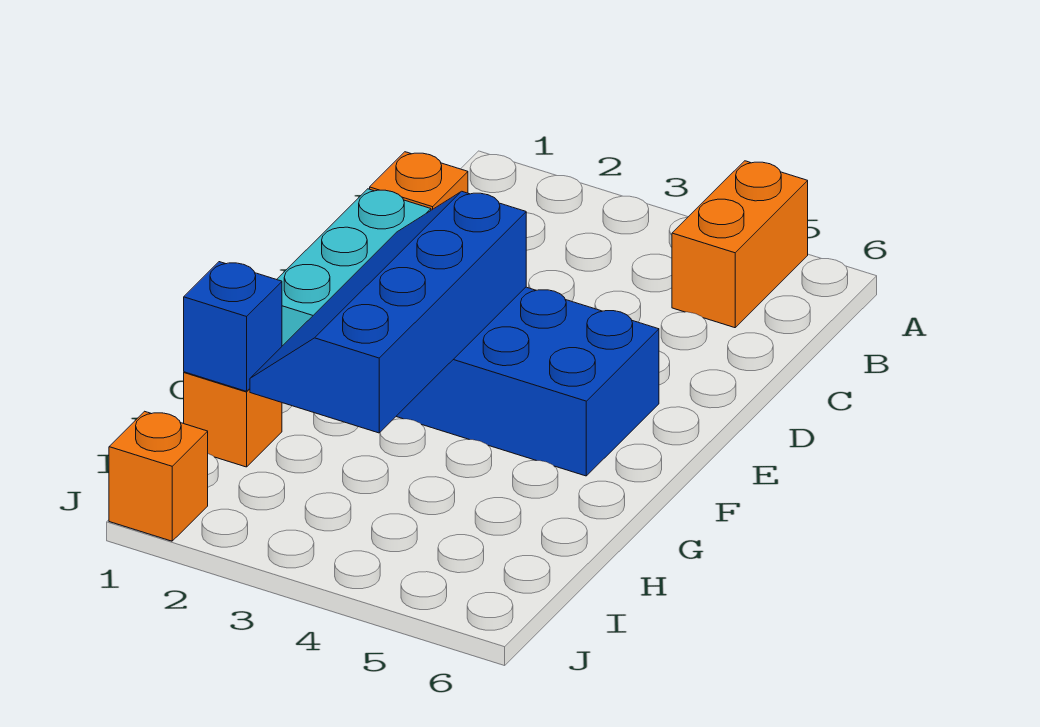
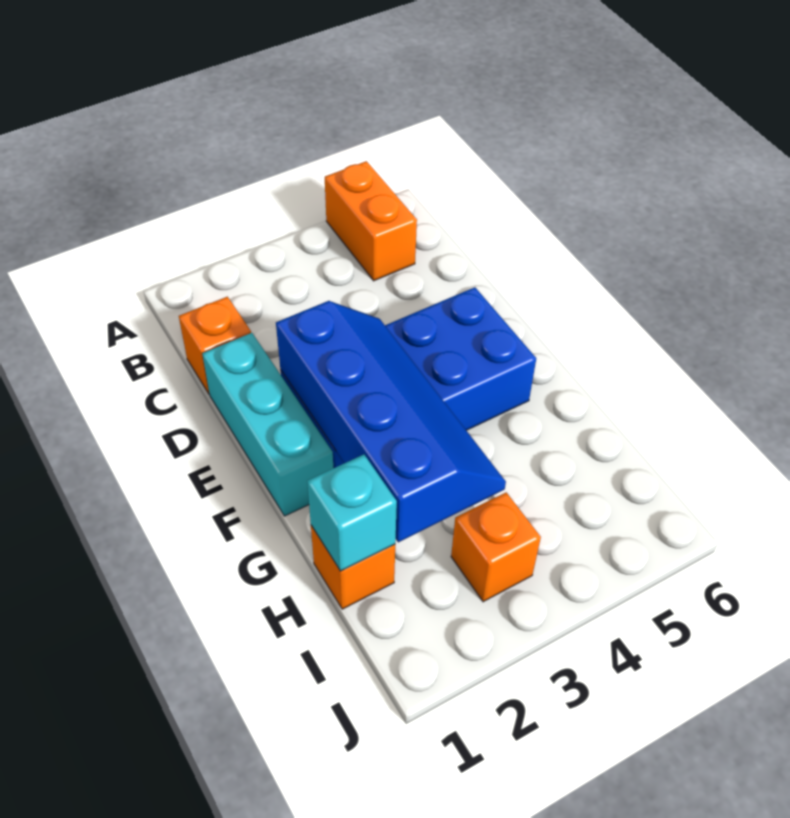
blue slope E2:H3 level 2 top 3 -> blue slope E2:H3 level 2 top 2
blue brick H1 level 2 -> cyan brick H1 level 2
orange brick J1 level 1 -> orange brick I3 level 1

